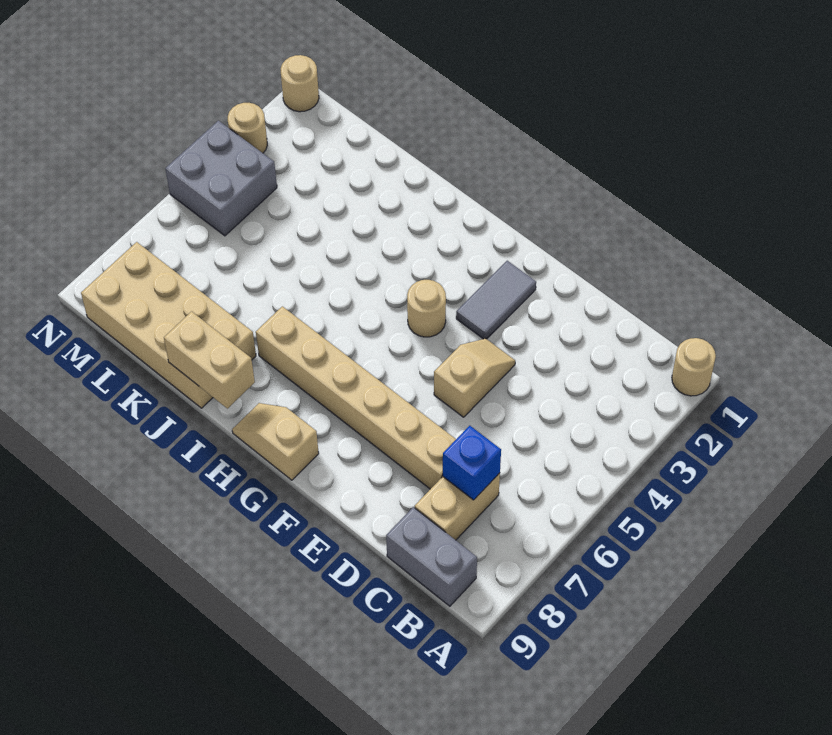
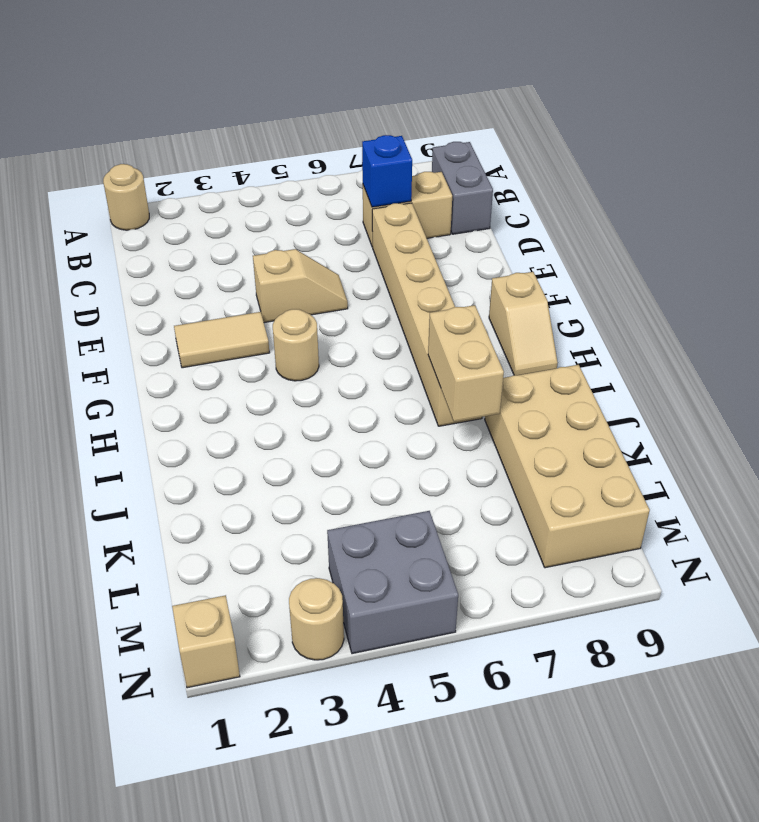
tan slope E4:E5 level 1 top 5 -> tan slope E4:E5 level 1 top 4
grey tile F2:F3 level 1 -> tan tile F2:F3 level 1
tan brick I9:J9 level 2 -> tan brick I7:J7 level 2
tan round brick N1 level 1 -> tan brick N1 level 1

